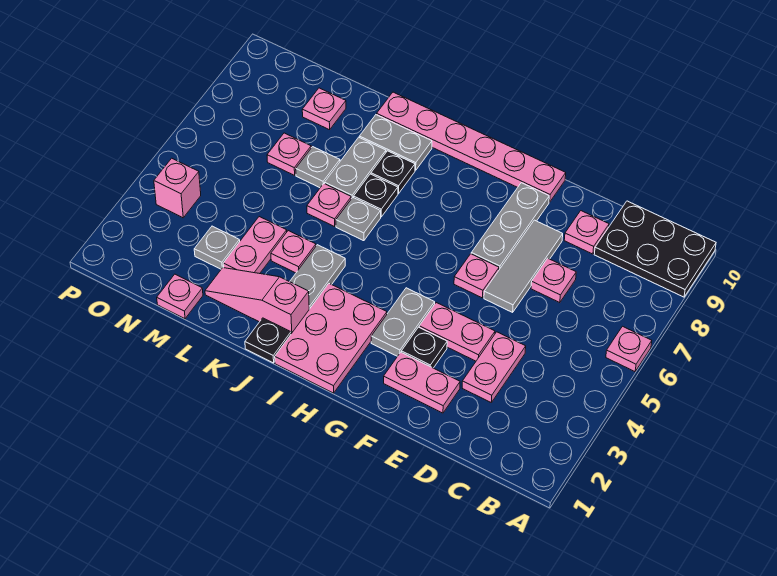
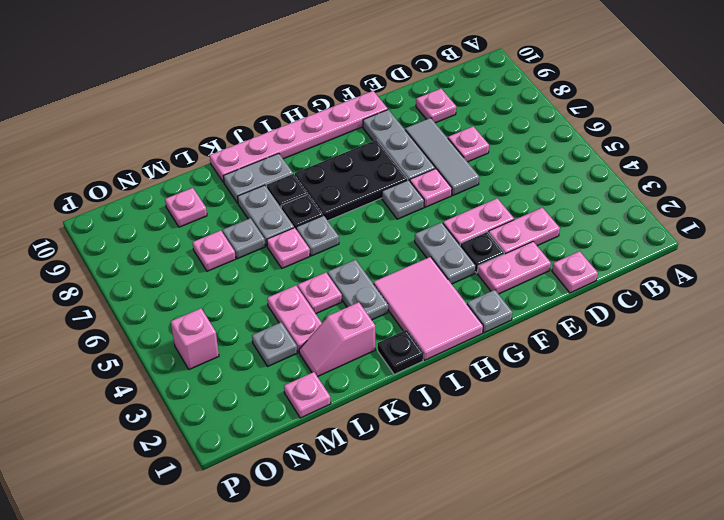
pink plate A6 level 1 -> pink plate D1 level 1
black plate A9:C10 level 1 -> black plate G7:I8 level 1
pink plate D3:D4 level 1 -> pink plate D3:E3 level 1
none -> grey plate G1 level 1
none -> grey plate G6 level 1
pink plate H1:I3 level 1 -> pink tile H1:I3 level 1
pink slope J2:L2 level 1 top J -> pink slope K2:L2 level 1 top K

